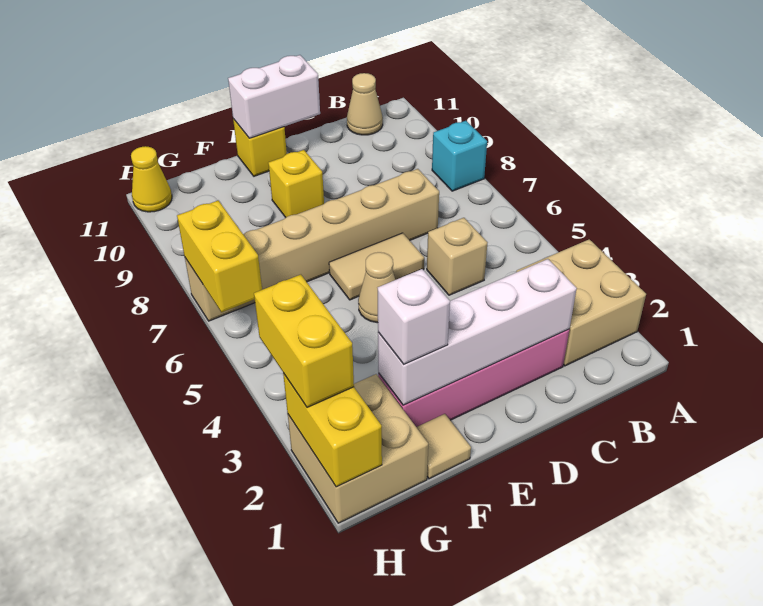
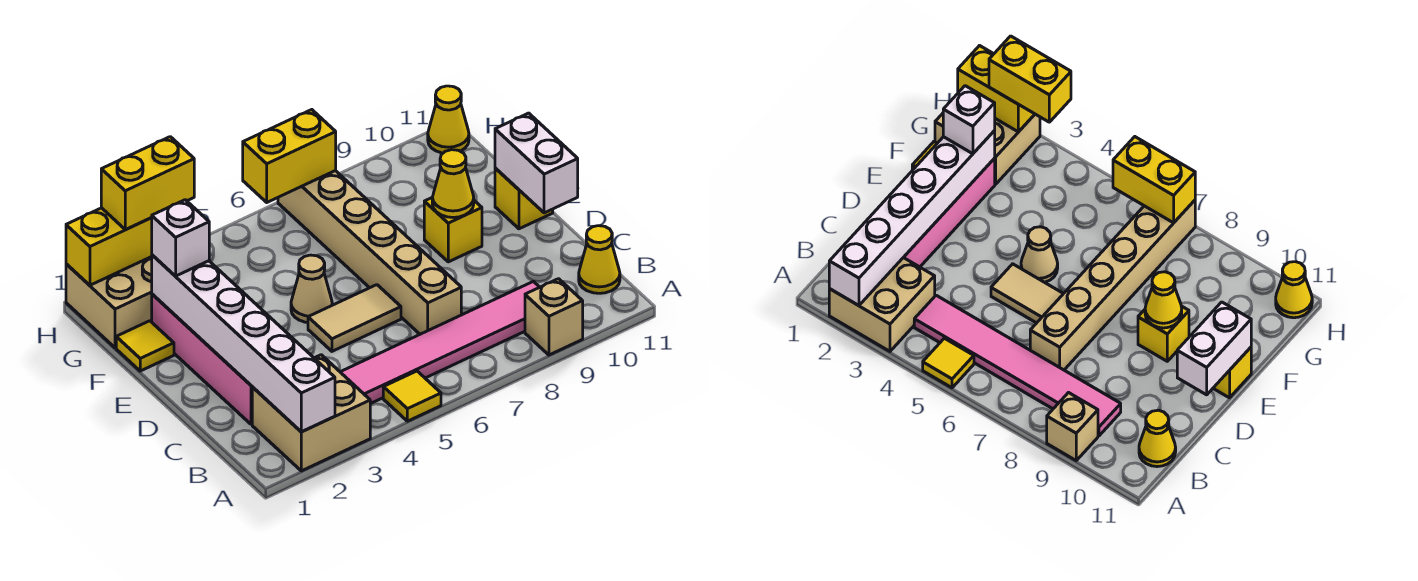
none -> yellow tile A5 level 1
cyan brick A8 level 1 -> none
none -> pink tile B4:B9 level 1
tan cone B11 level 1 -> yellow cone B11 level 1
white brick C2:F2 level 2 -> white brick A2:F2 level 2
tan brick C5 level 1 -> tan brick A9 level 1
tan tile D6:E6 level 1 -> tan tile D5:D6 level 1
none -> yellow cone E9 level 2
tan tile F1 level 1 -> yellow tile F1 level 1

